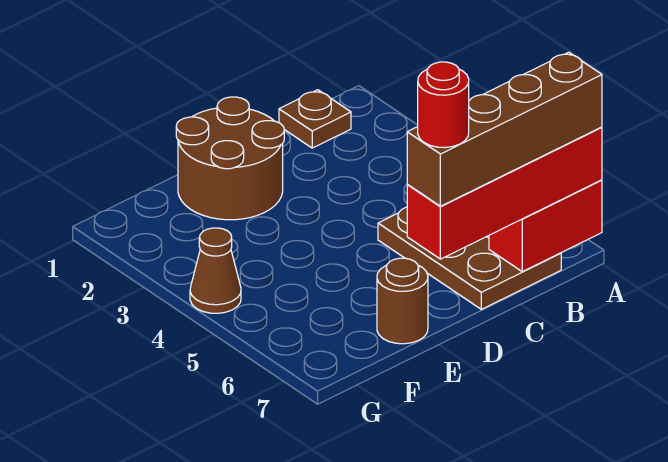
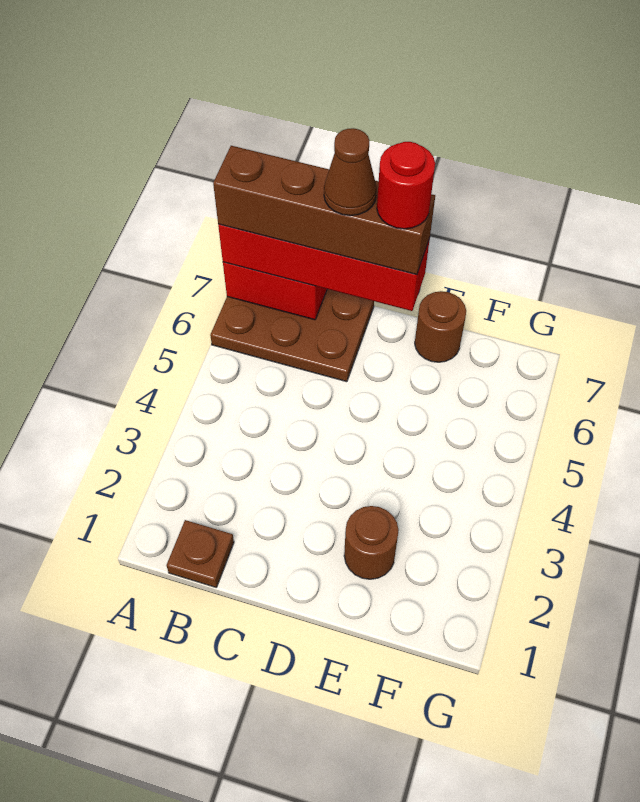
brown plate B5:C7 level 1 -> brown plate A6:C7 level 1
brown round brick D1:E2 level 1 -> brown round brick E2 level 1
brown cone G4 level 1 -> brown cone C7 level 5

